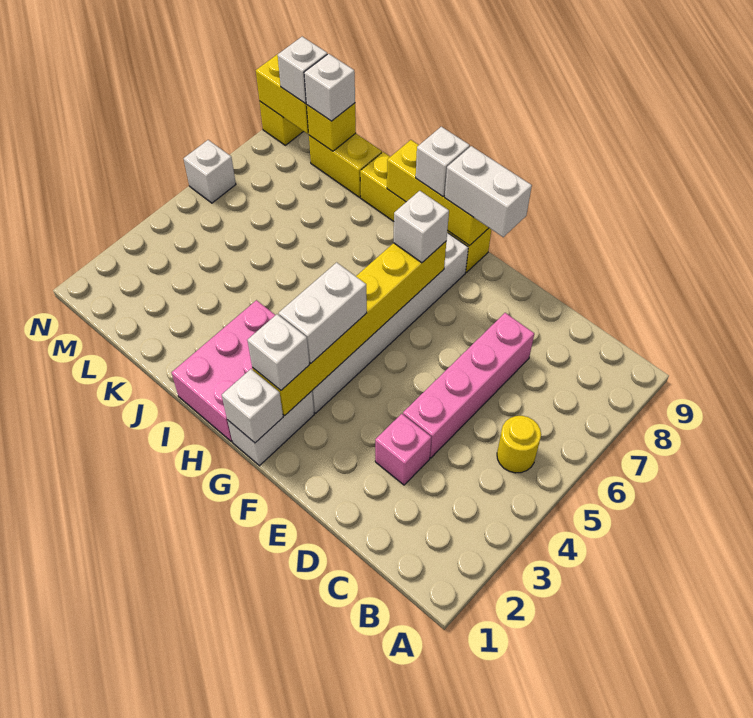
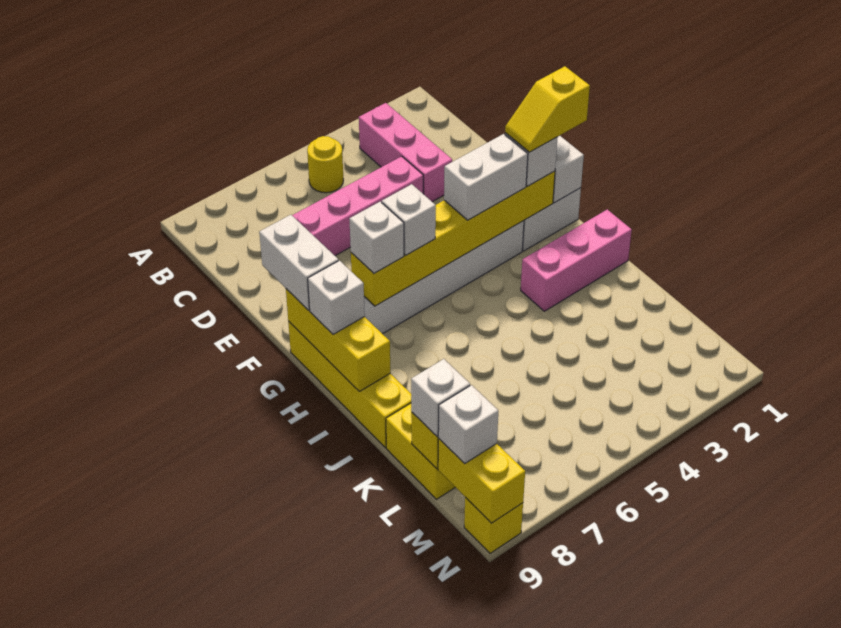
pink brick D3 level 1 -> pink brick B3:D3 level 1
none -> yellow slope G1:G2 level 4 top 1
pink brick H1:I3 level 1 -> pink brick I1:I3 level 1
white brick N6 level 1 -> white brick G6 level 3

